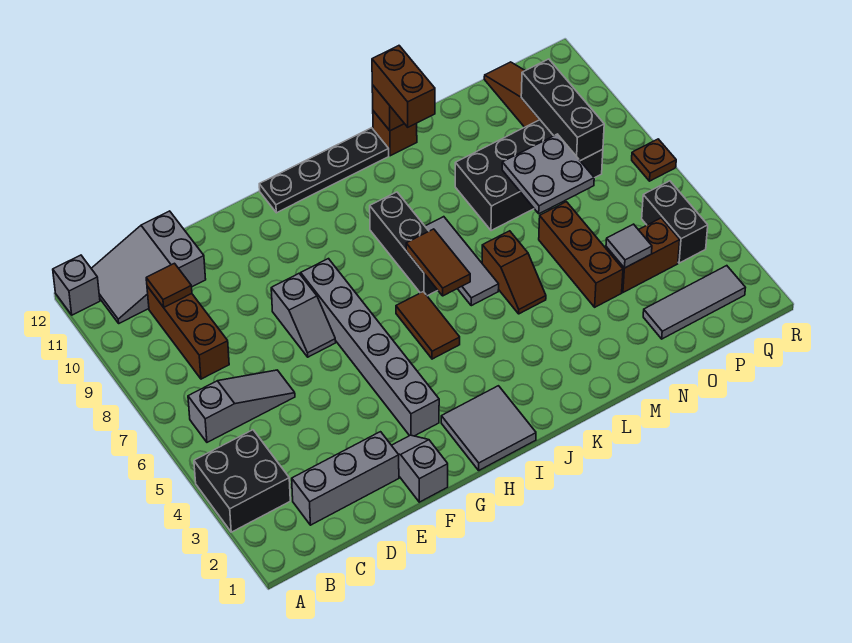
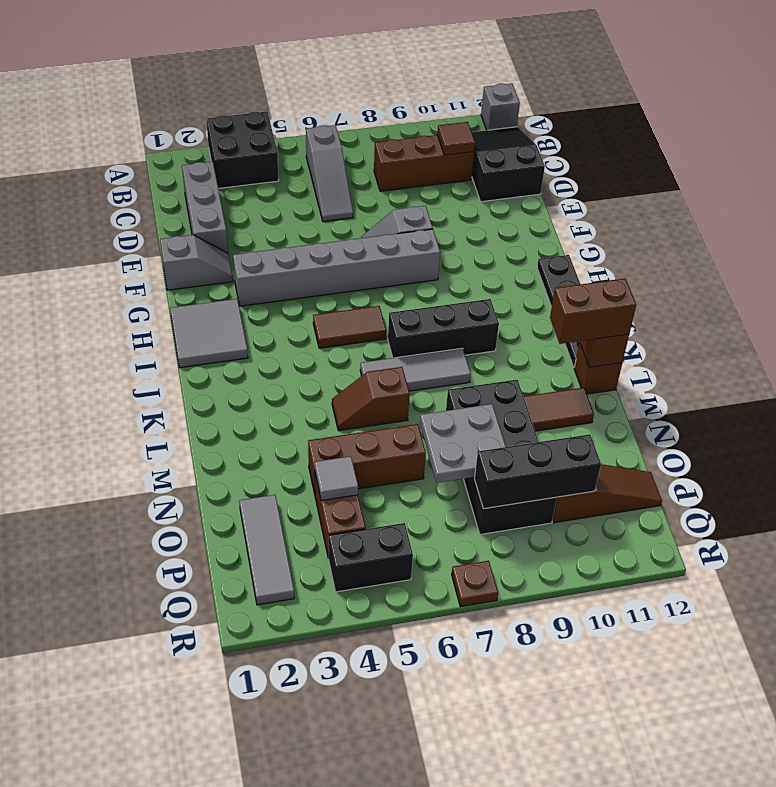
grey slope B11:D12 level 1 top D -> black slope B11:D12 level 1 top D
brown tile J6:J7 level 2 -> brown tile M10:M11 level 1

